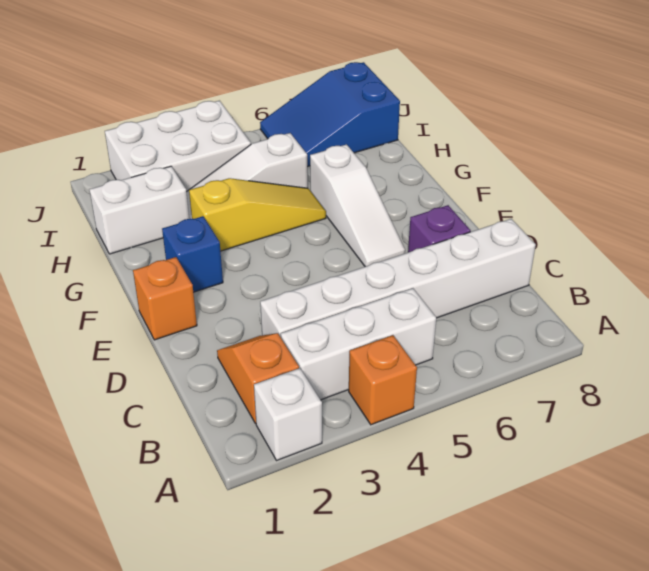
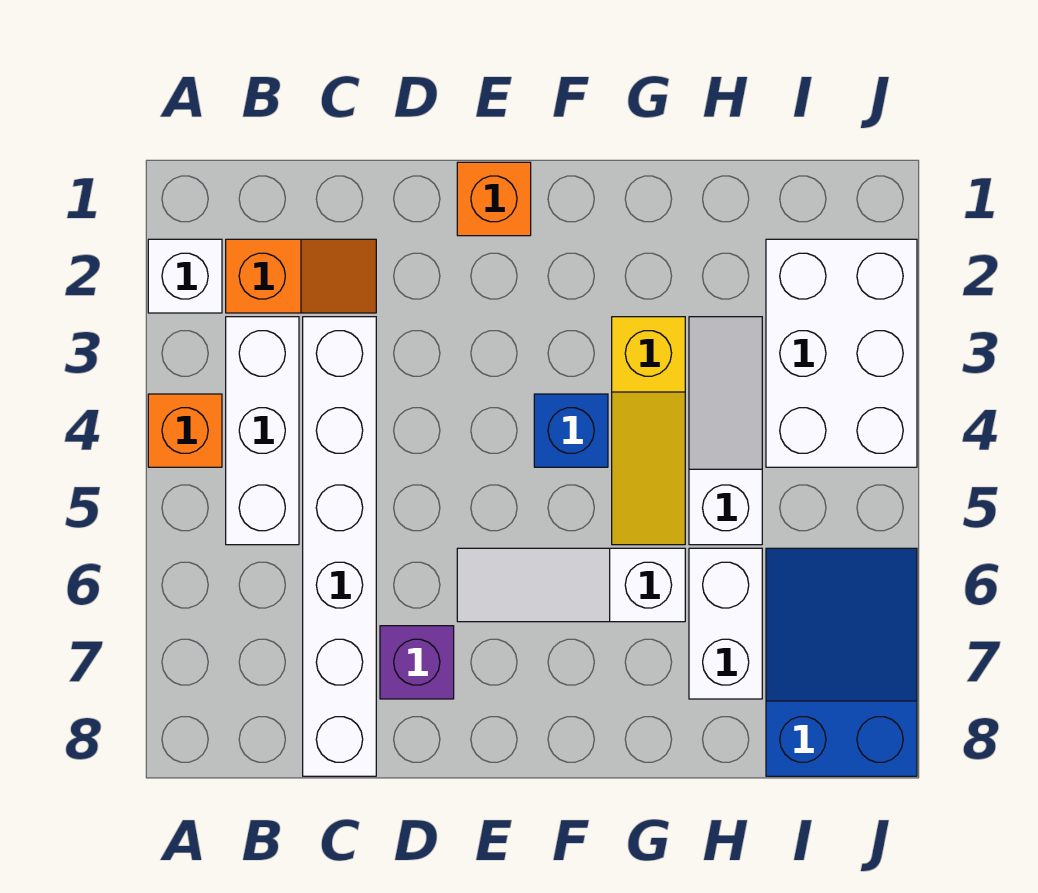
blue brick F2 level 1 -> blue brick F4 level 1
white brick H1:H2 level 1 -> white brick H6:H7 level 1

